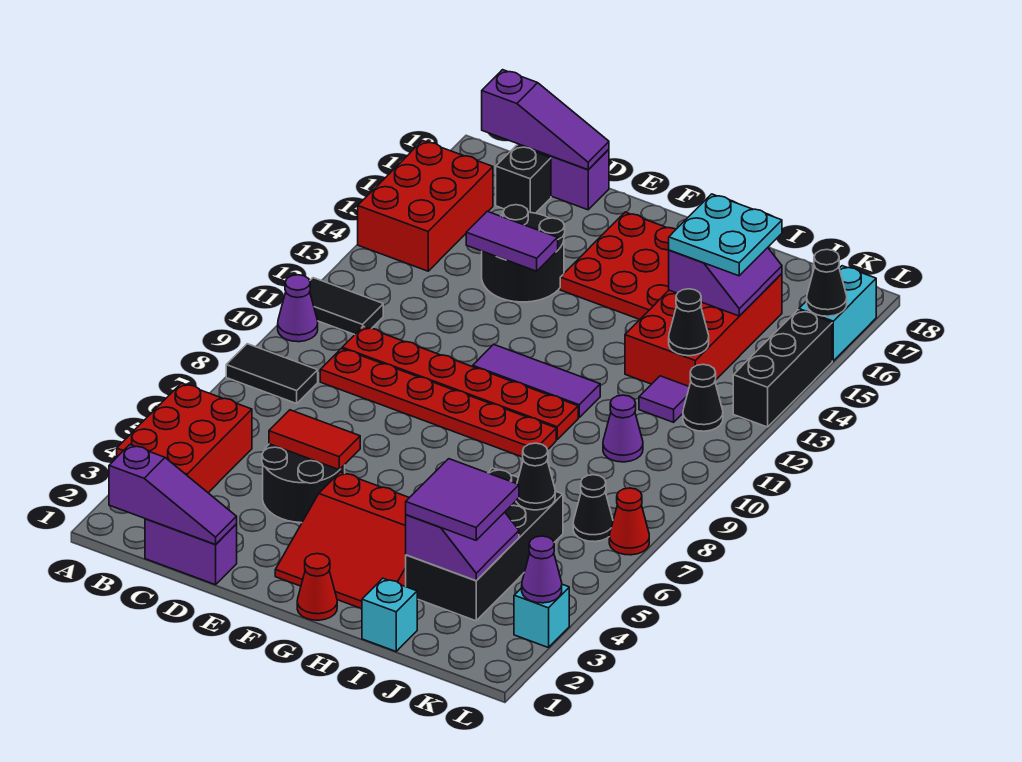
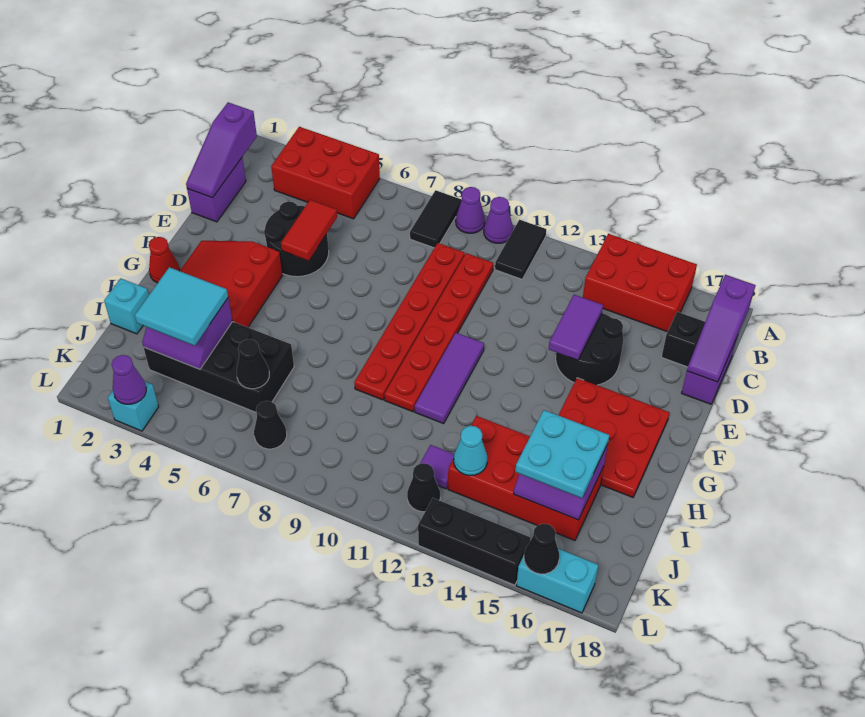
purple tile I3:J4 level 3 -> cyan tile I3:J4 level 3
purple cone J10 level 1 -> purple cone A9 level 1
black cone J13 level 2 -> cyan cone J13 level 2
red cone L7 level 1 -> none

